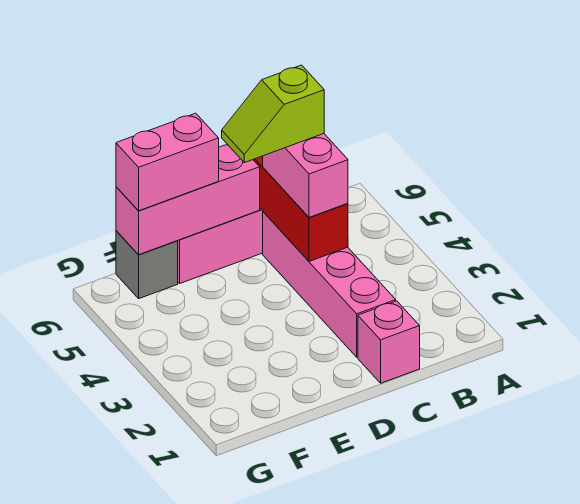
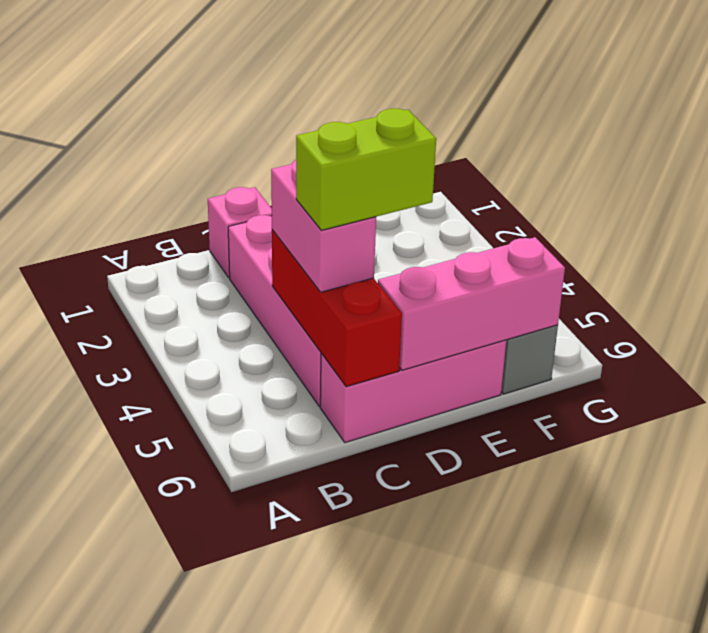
lime slope C5:D5 level 4 top C -> lime brick C5:D5 level 4
pink brick E6:F6 level 3 -> none

